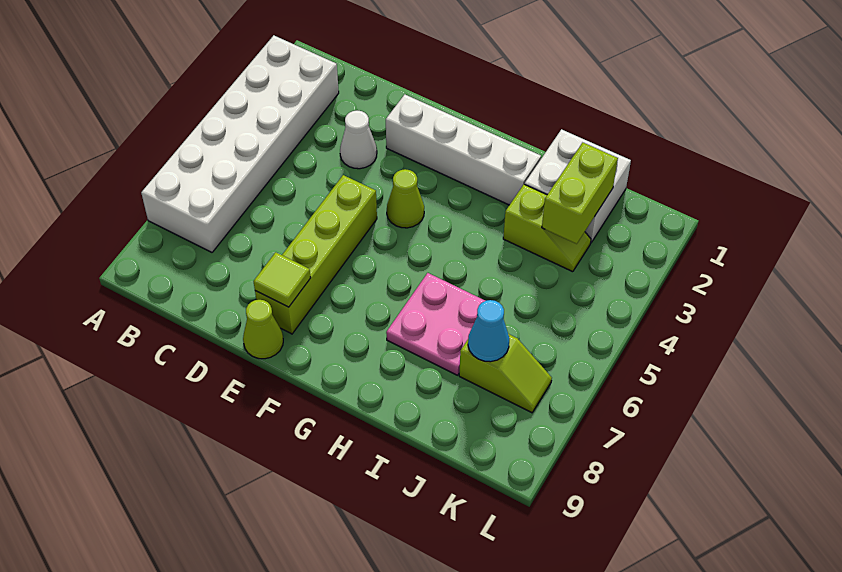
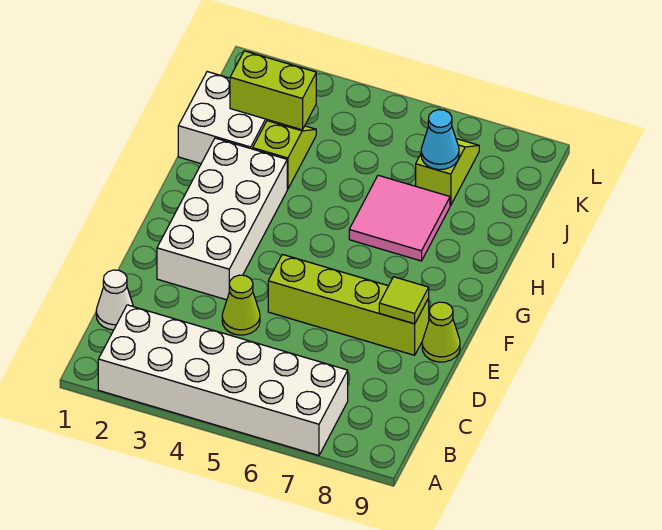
white cone D3 level 1 -> white cone C1 level 1
white brick E2:H2 level 1 -> white brick E2:H3 level 1
lime cone F4 level 1 -> lime cone D4 level 1
pink plate H6:I7 level 1 -> pink tile H6:I7 level 1

